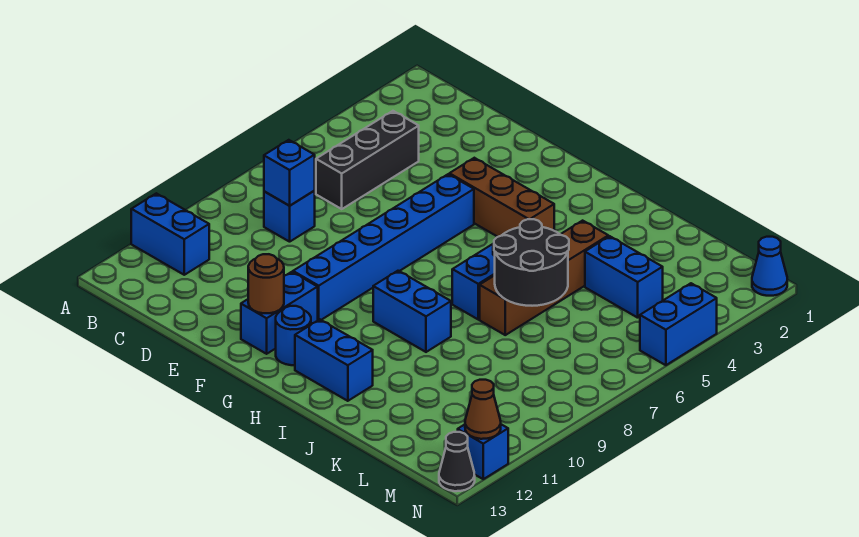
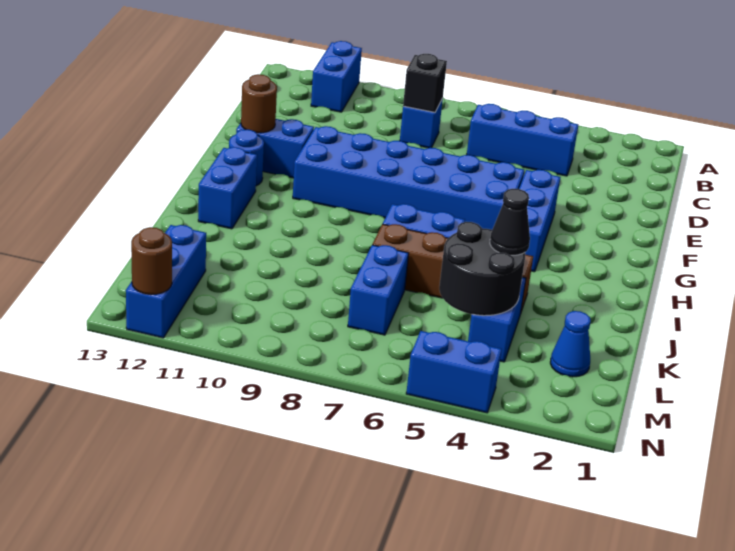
black brick C4:C6 level 1 -> blue brick C4:C6 level 1
blue brick C8 level 2 -> black brick C8 level 2
brown brick F4:H4 level 1 -> blue brick F4:H4 level 1
blue brick F5:F10 level 1 -> blue brick F5:G10 level 1
blue brick H9:I9 level 1 -> blue brick K7:L7 level 1
black round brick J6:K7 level 2 -> black round brick K4:L5 level 2
blue cone N1 level 1 -> blue cone L2 level 1
blue brick N12 level 1 -> blue brick L12:N12 level 1
brown cone N12 level 2 -> brown round brick N12 level 2
black cone N13 level 1 -> black cone K4 level 3

